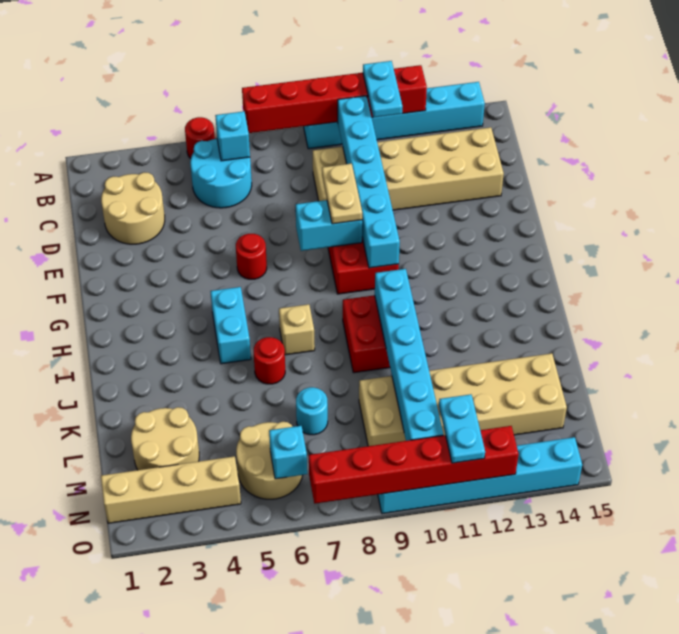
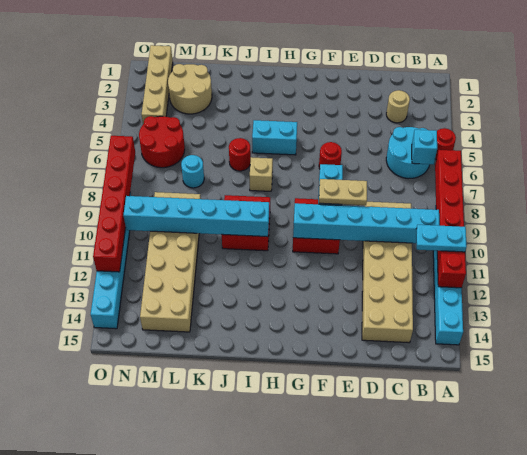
tan round brick C2:D3 level 1 -> tan round brick C3 level 1
tan round brick M5:N6 level 1 -> red round brick M5:N6 level 1
cyan brick N6 level 2 -> none
cyan plate N11:O11 level 3 -> none

